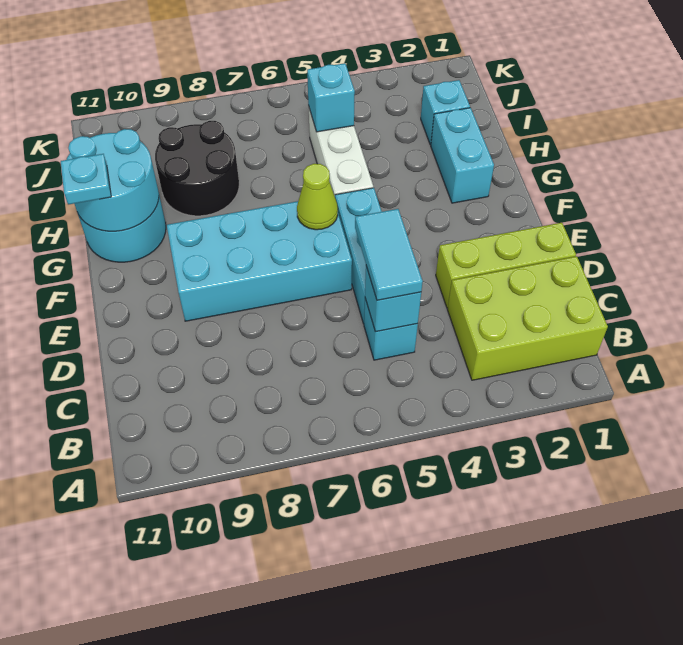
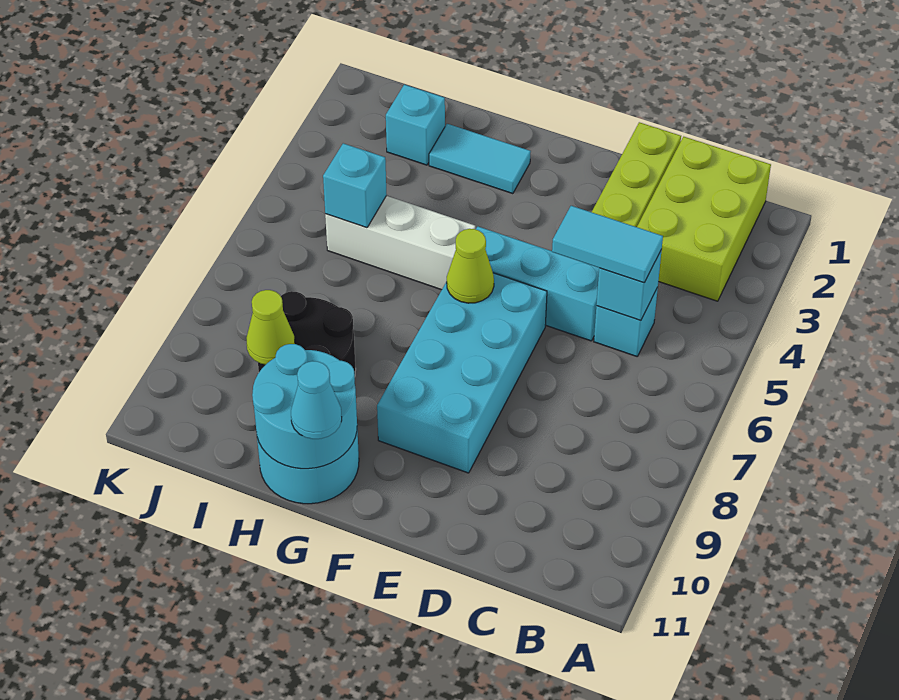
cyan brick G2:H2 level 1 -> cyan tile G2:H2 level 1
cyan plate G11 level 3 -> cyan cone G11 level 3
none -> lime cone I9 level 2

